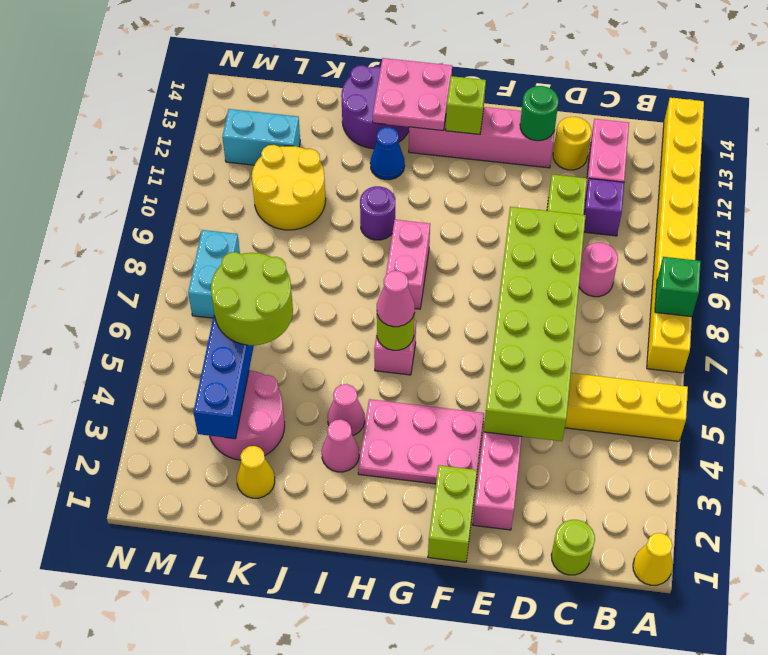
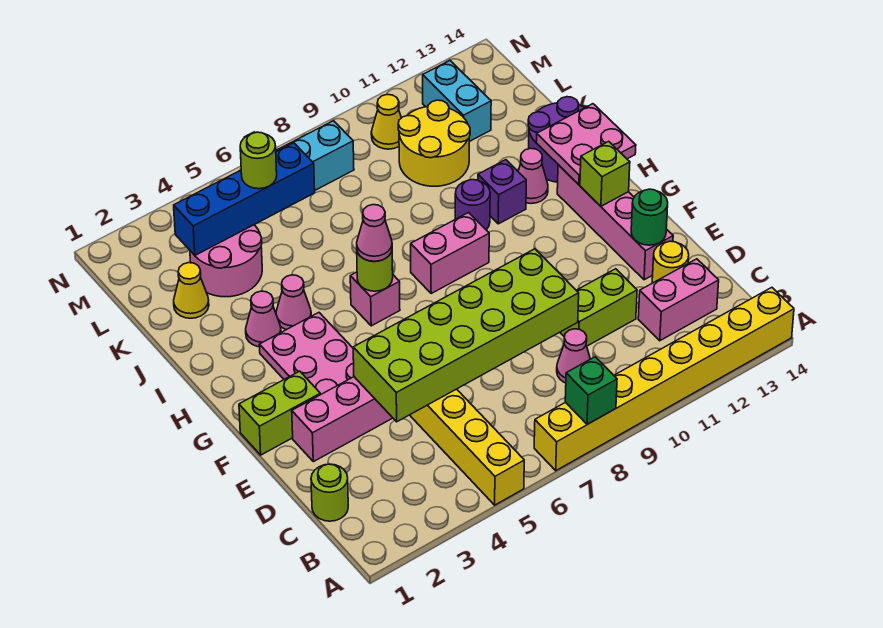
yellow cone A1 level 1 -> yellow cone M10 level 1
pink round brick C9 level 1 -> pink cone C9 level 1
purple brick C11 level 1 -> purple brick I11 level 1
blue cone I12 level 1 -> pink cone I12 level 1
lime round brick K5:L6 level 3 -> lime round brick L5 level 3

